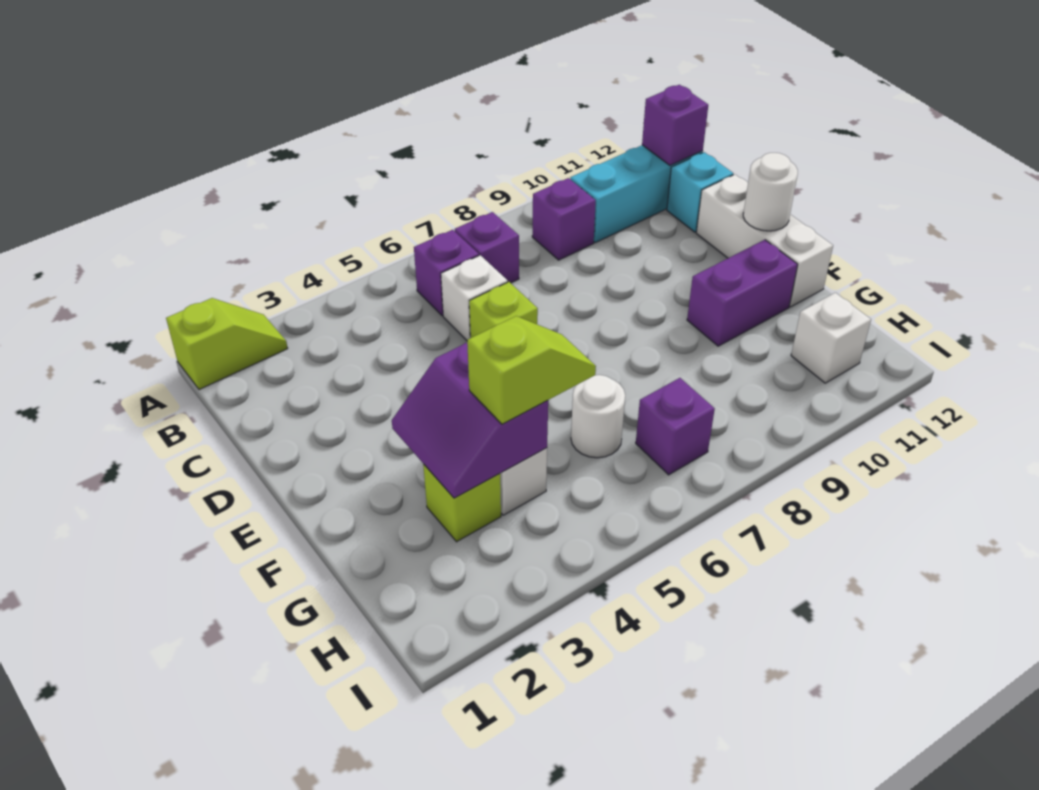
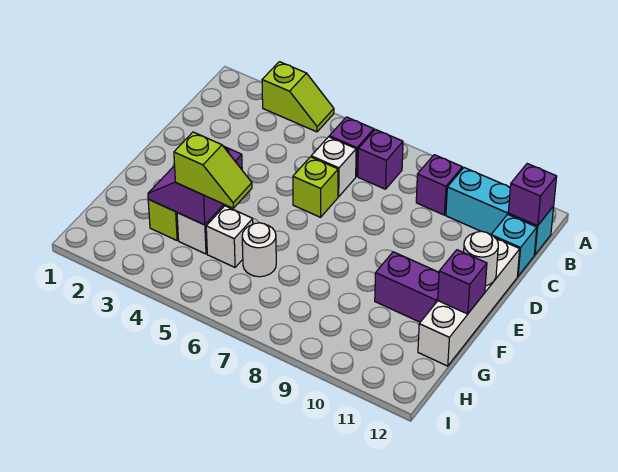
lime slope A1:A2 level 1 top 1 -> lime slope A3:A4 level 1 top 3
white brick D12:F12 level 1 -> white brick D12:G12 level 1
purple brick H7 level 1 -> purple brick F12 level 2
white brick H11 level 1 -> white brick G5 level 1

